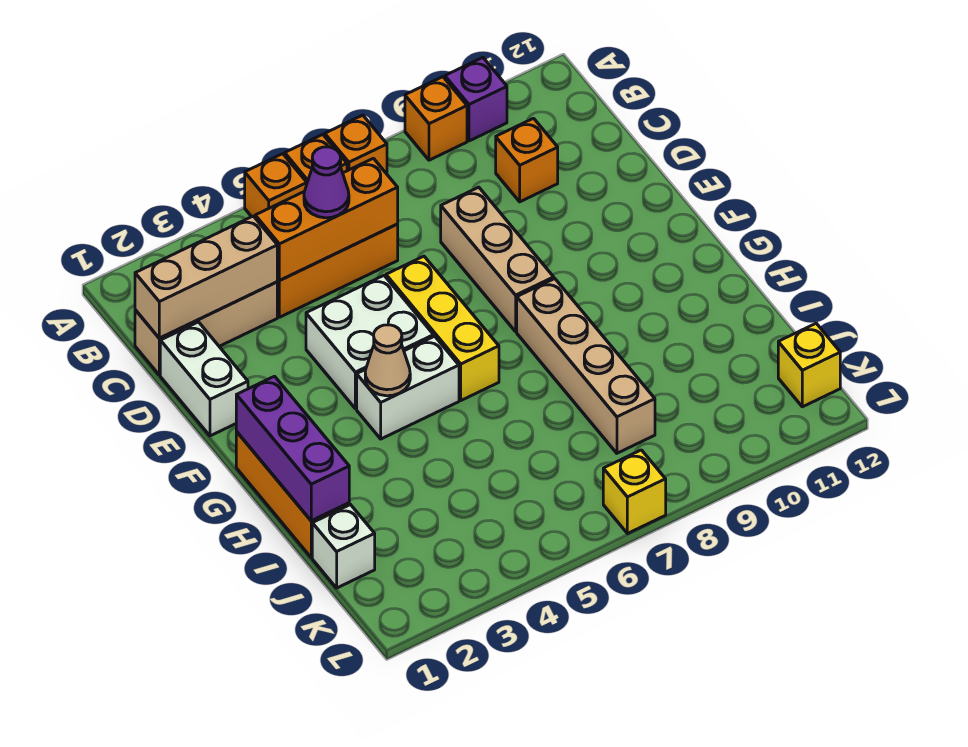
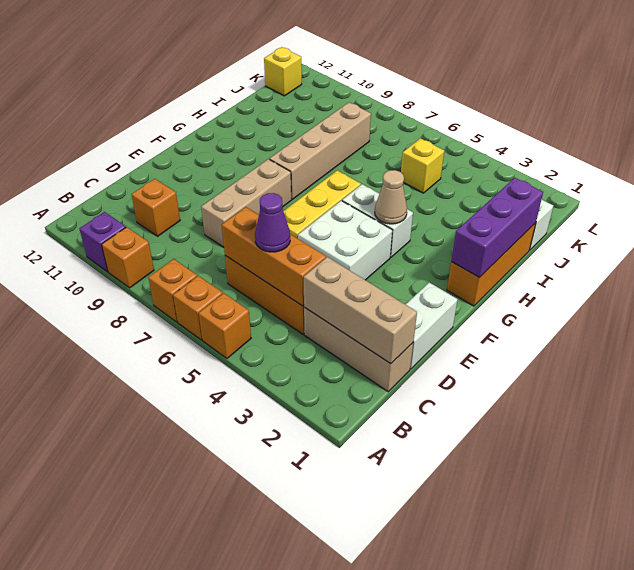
yellow brick L7 level 1 -> yellow brick J5 level 1

